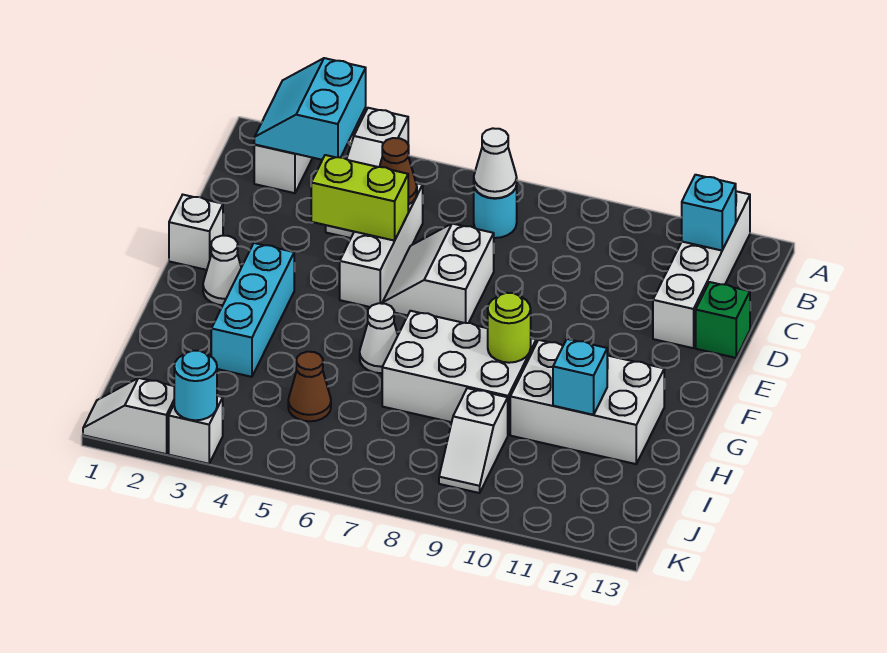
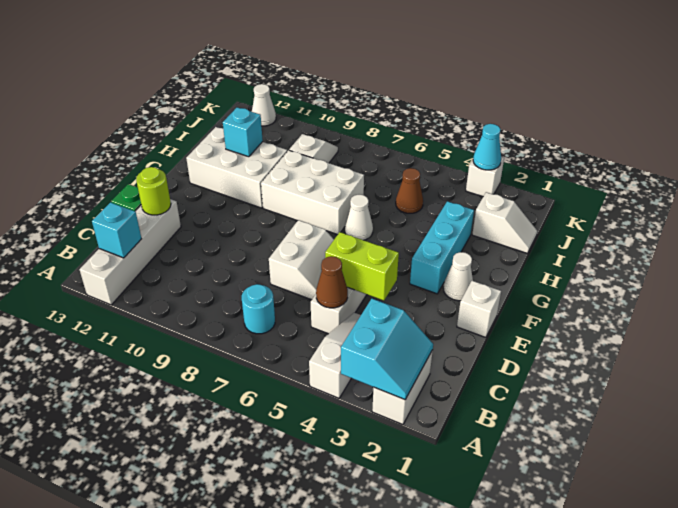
white cone B7 level 2 -> white cone K12 level 1
lime round brick G9 level 2 -> lime round brick D12 level 2
white slope K1:K2 level 1 top 2 -> white slope I1:I2 level 1 top 2
cyan round brick K3 level 2 -> cyan cone K3 level 2

